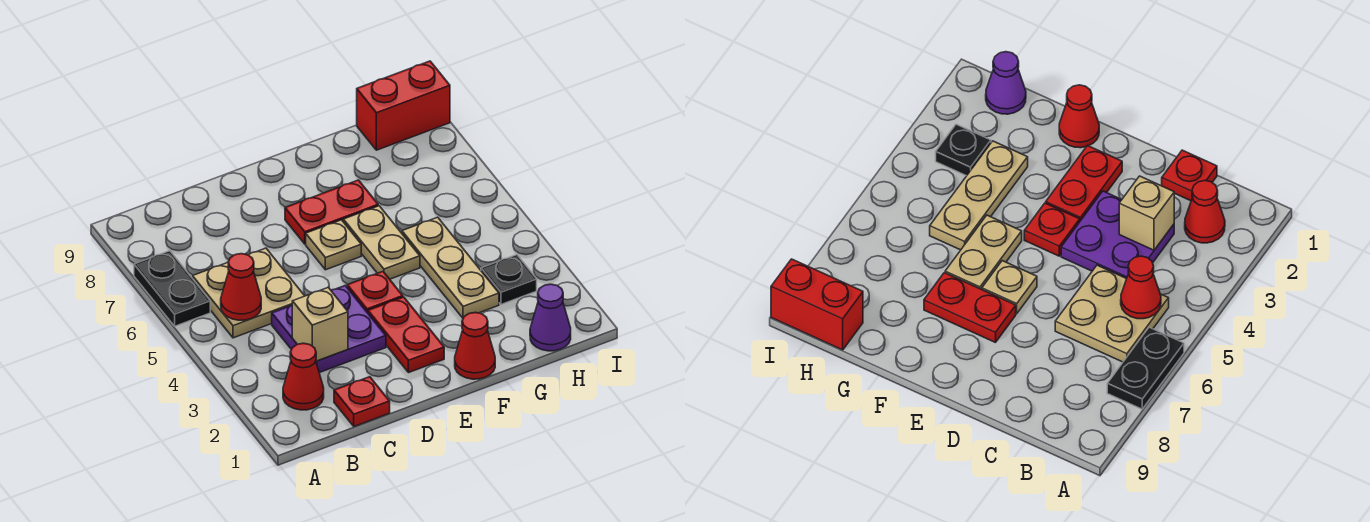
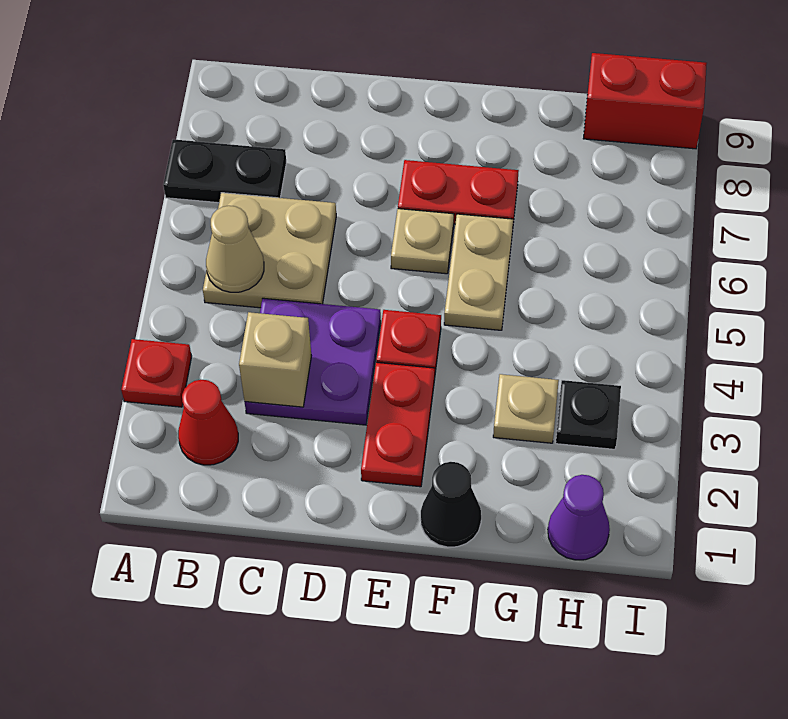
black plate A6:A7 level 1 -> black plate A7:B7 level 1
red cone B5 level 2 -> tan cone B5 level 2
red plate C1 level 1 -> red plate A3 level 1
red cone F1 level 1 -> black cone F1 level 1
tan plate G3:G5 level 1 -> tan plate G3 level 1

